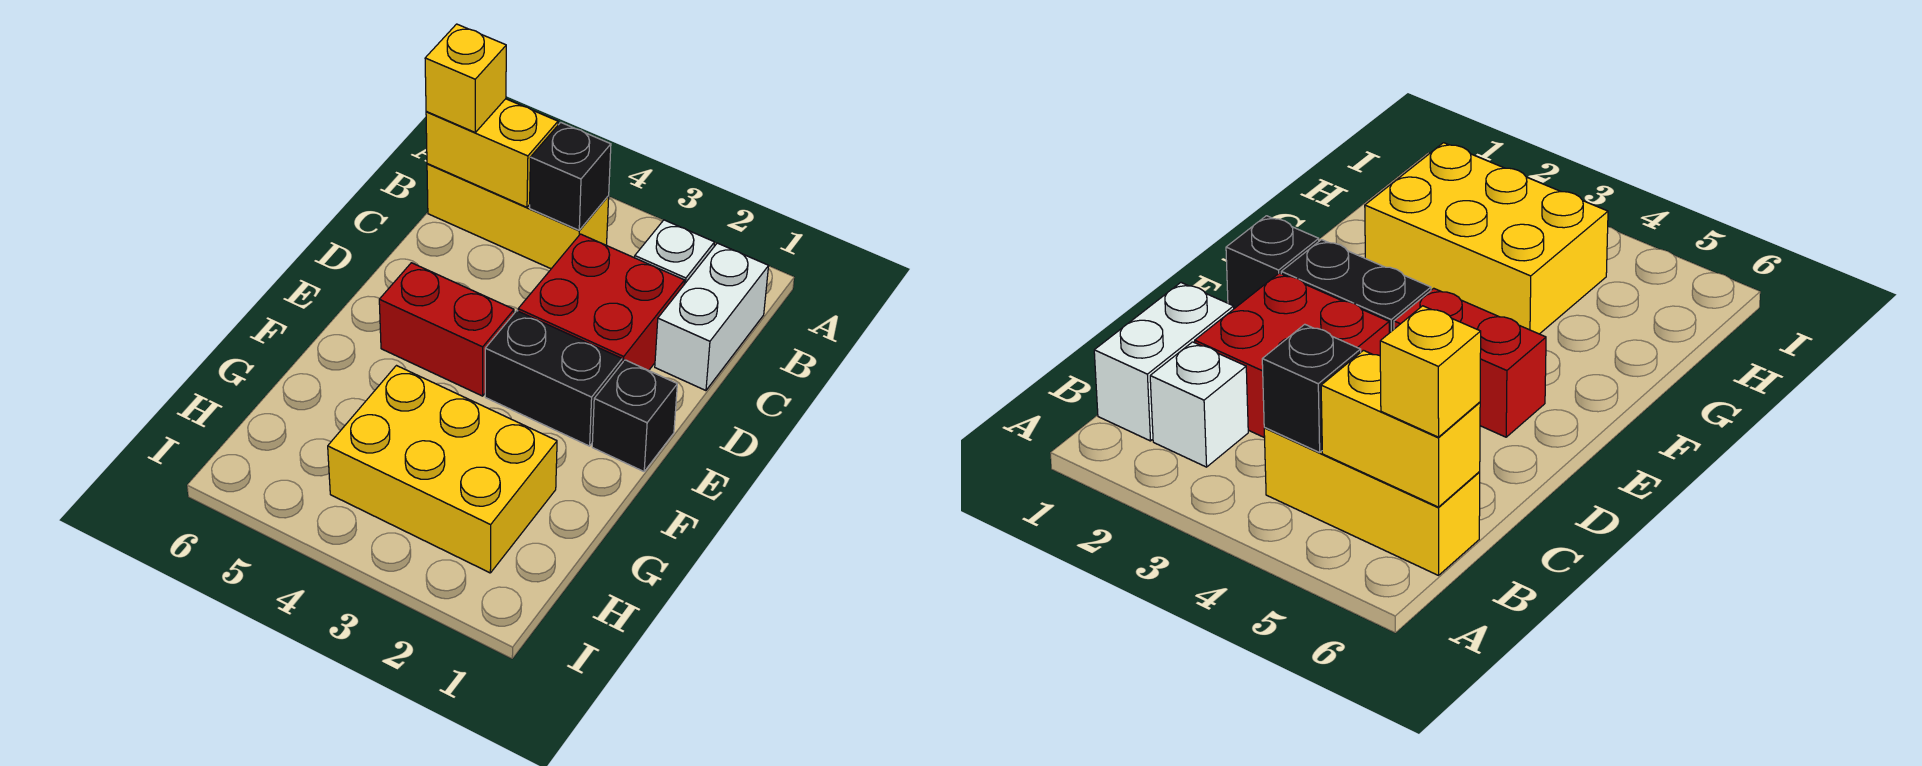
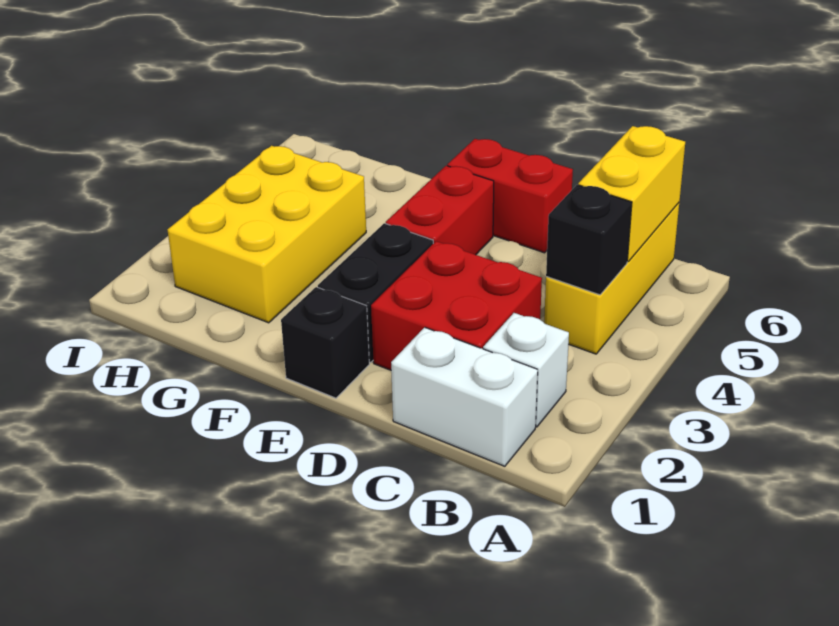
yellow brick B6 level 3 -> none
none -> red brick D6:E6 level 1

